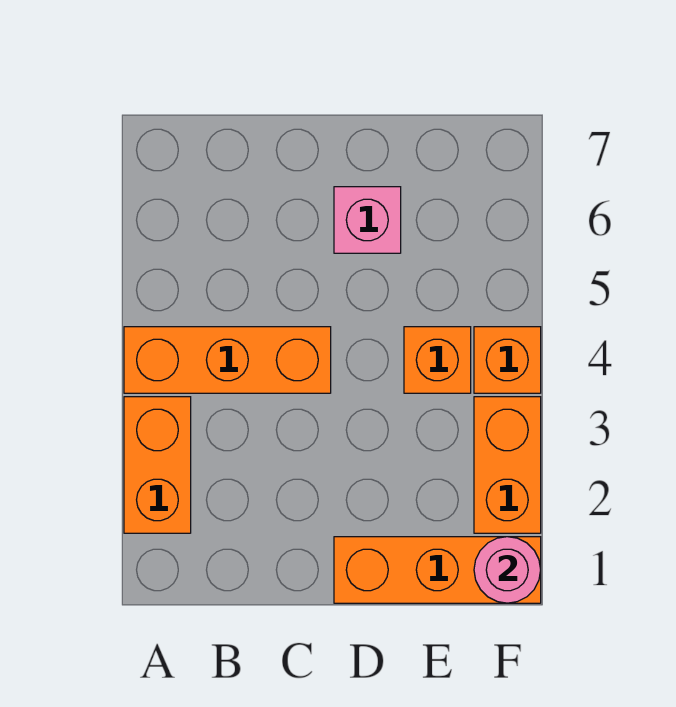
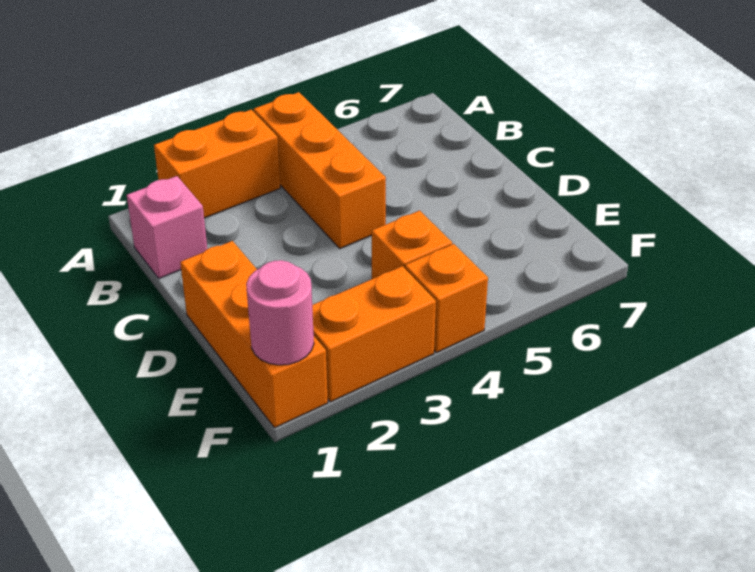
pink brick D6 level 1 -> pink brick B1 level 1

